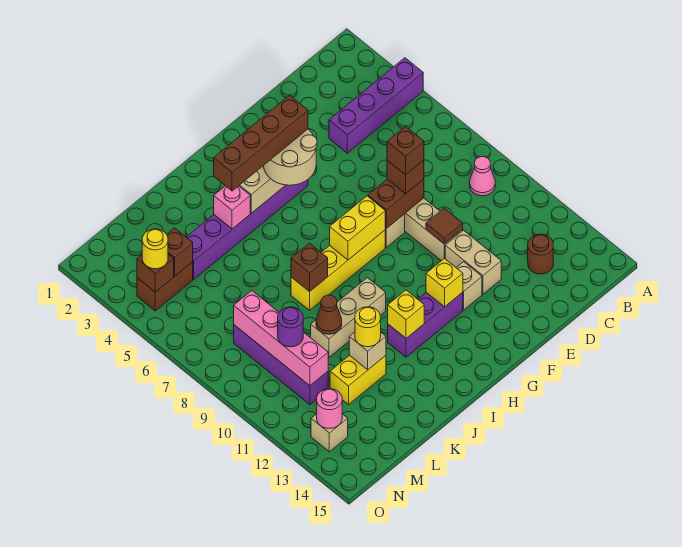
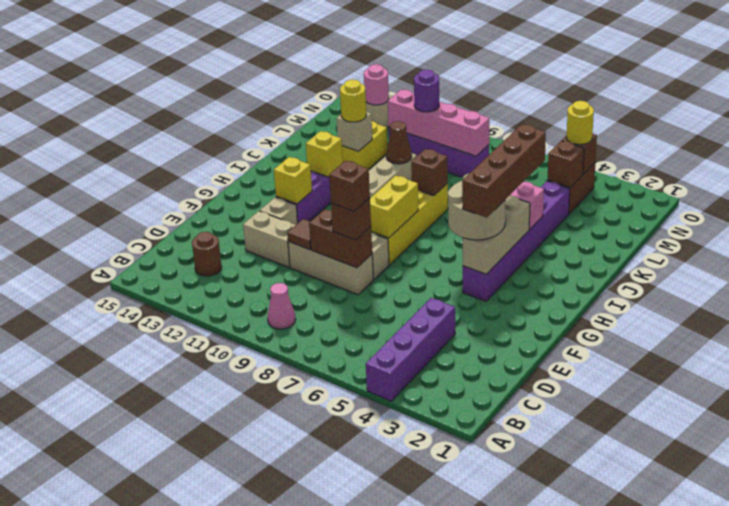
brown brick E8:F8 level 2 -> brown brick E8:E9 level 2

